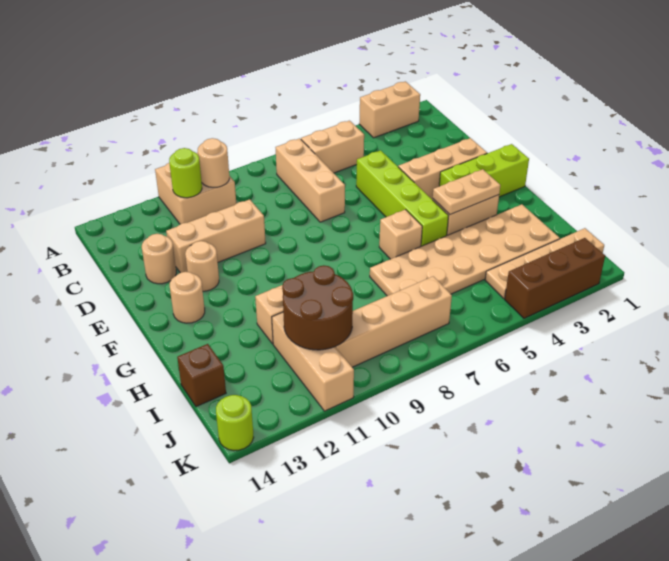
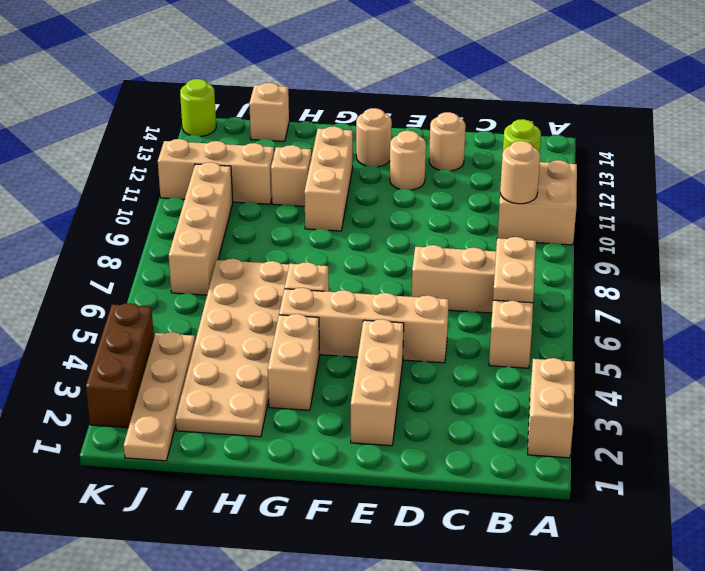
lime brick D5:G5 level 1 -> tan brick D5:G5 level 1
tan brick D10:D12 level 1 -> tan brick G10:G12 level 1
lime brick F1:F3 level 1 -> none
tan plate G3:G4 level 2 -> tan plate B6:B7 level 2
brown round brick I10:J11 level 2 -> none
brown brick I14 level 1 -> tan brick I14 level 1

